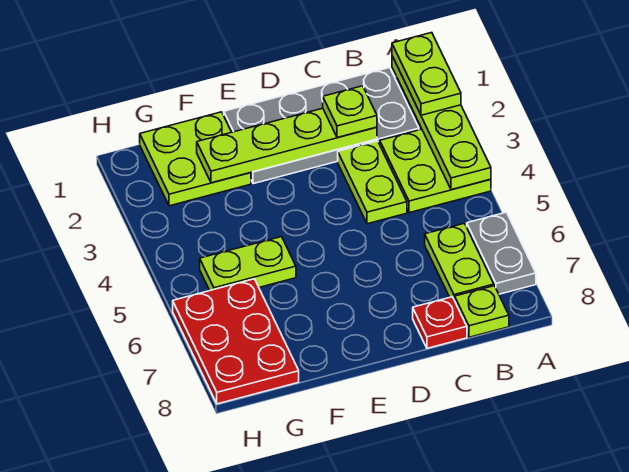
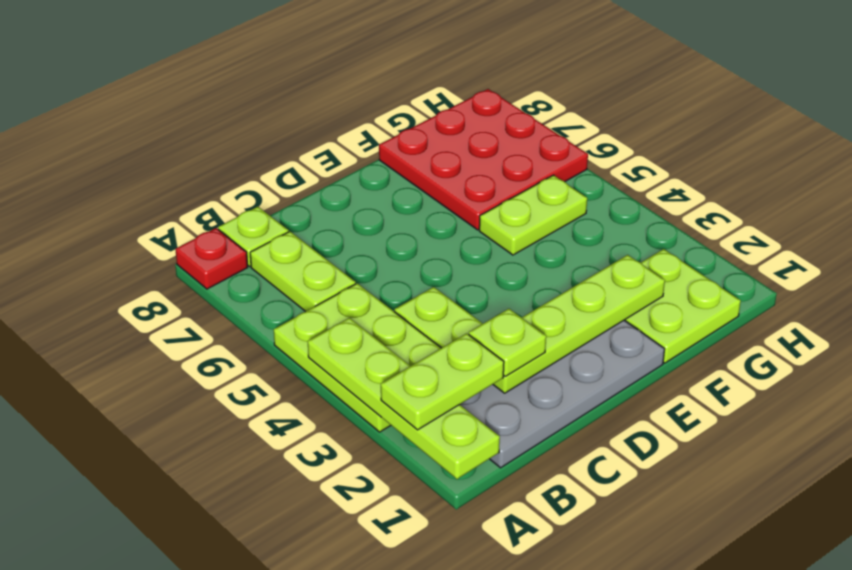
lime plate A1:A2 level 3 -> lime plate A2:B2 level 3
lime plate A3:B4 level 1 -> lime plate A3:B5 level 1
grey plate A6:A7 level 1 -> none
red plate C8 level 1 -> red plate A8 level 1
red plate G6:H8 level 1 -> red plate F6:H8 level 1

